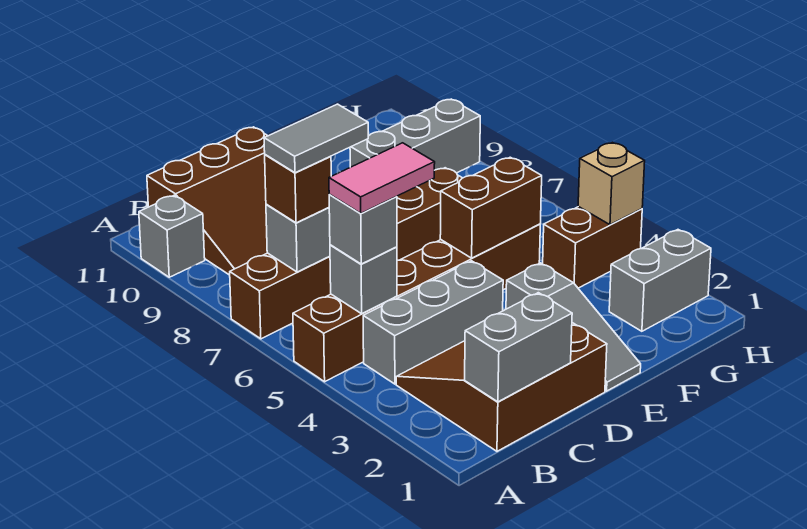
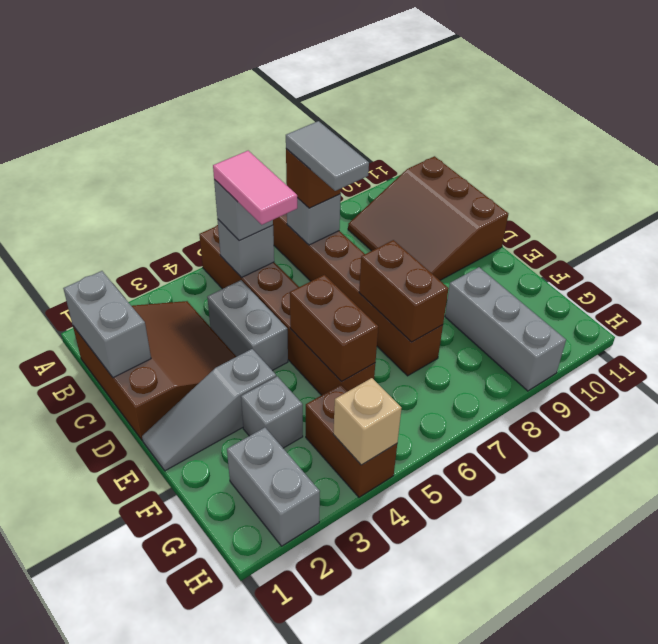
grey brick A10 level 1 -> grey brick F3 level 1
grey brick B4:D4 level 1 -> grey brick C4:D4 level 1
none -> brown brick E7:F7 level 2

